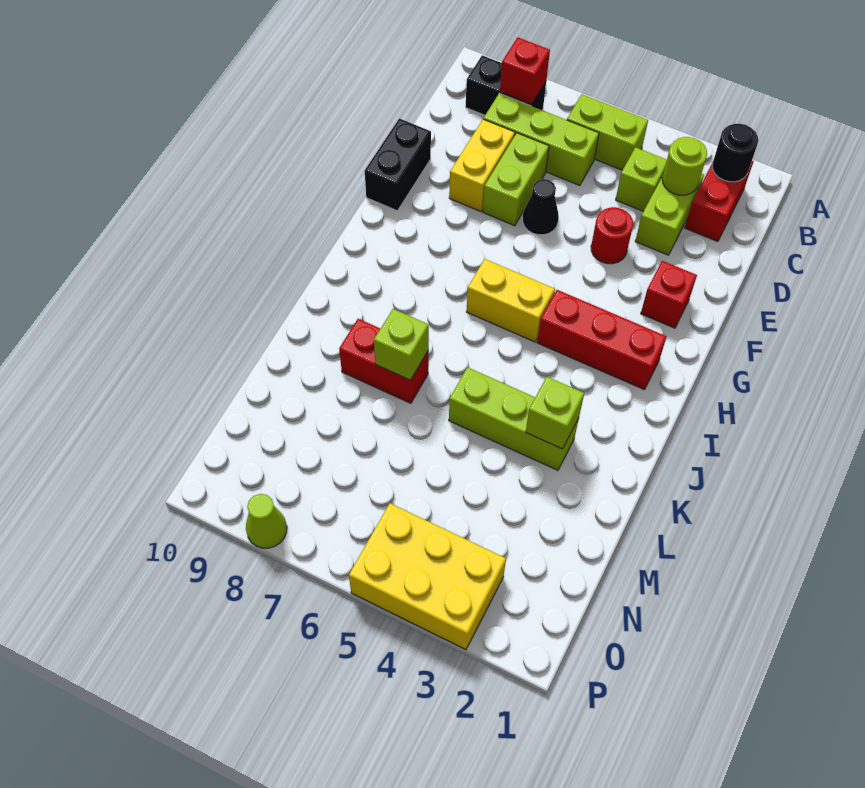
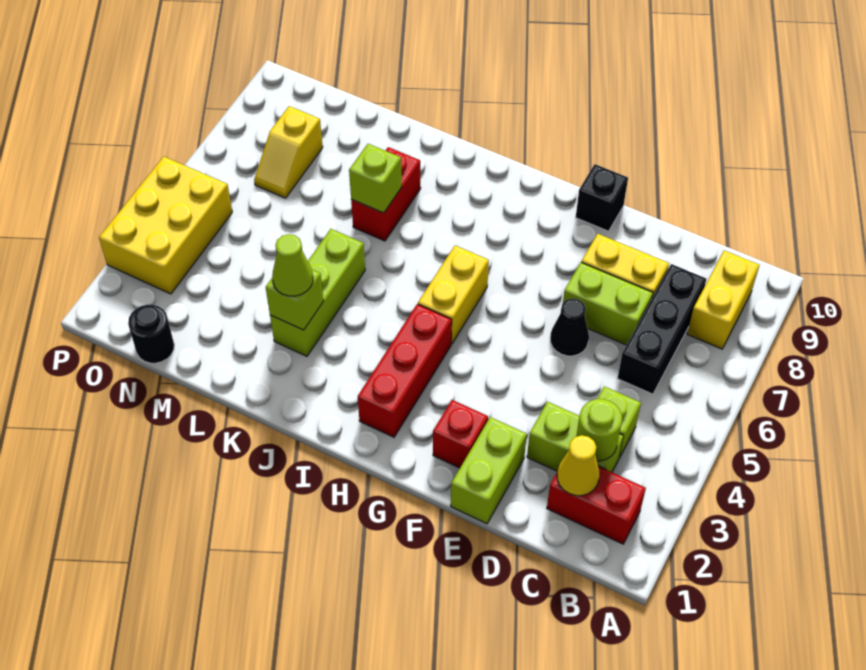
black round brick B2 level 2 -> black round brick N1 level 1
lime brick B5:B6 level 1 -> lime brick E1:E2 level 1
black brick B8:B9 level 1 -> yellow brick B8:B9 level 1
red brick B8 level 2 -> none
none -> yellow cone C2 level 2
lime brick C6:C8 level 1 -> black brick C6:C8 level 1
red round brick E4 level 1 -> none
black brick E10:F10 level 1 -> black brick F10 level 1
none -> yellow slope N7:N8 level 1 top 8
lime cone P8 level 1 -> lime cone K3 level 3

